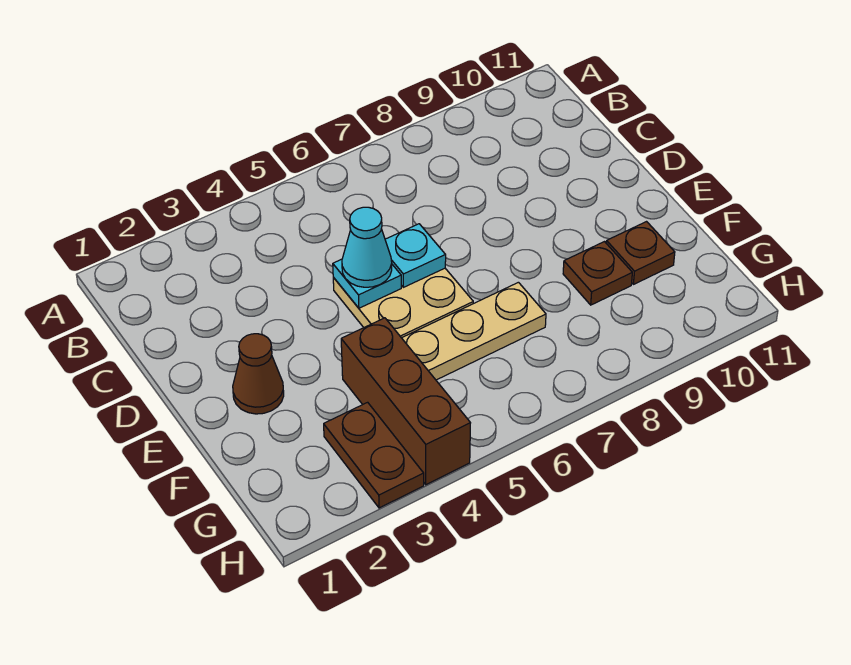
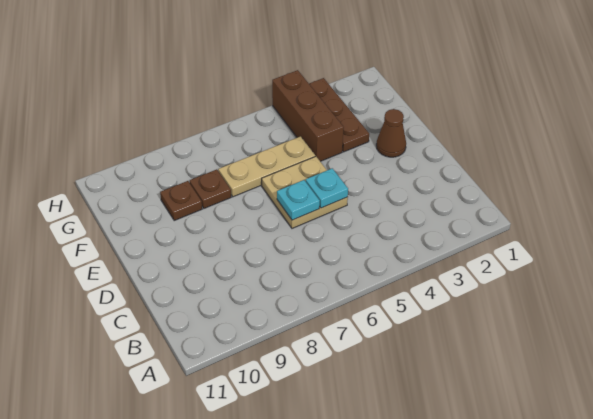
cyan cone D5 level 3 -> none
brown plate F10 level 1 -> brown plate F8 level 1
brown plate G3:H3 level 1 -> brown plate F3:H3 level 1

